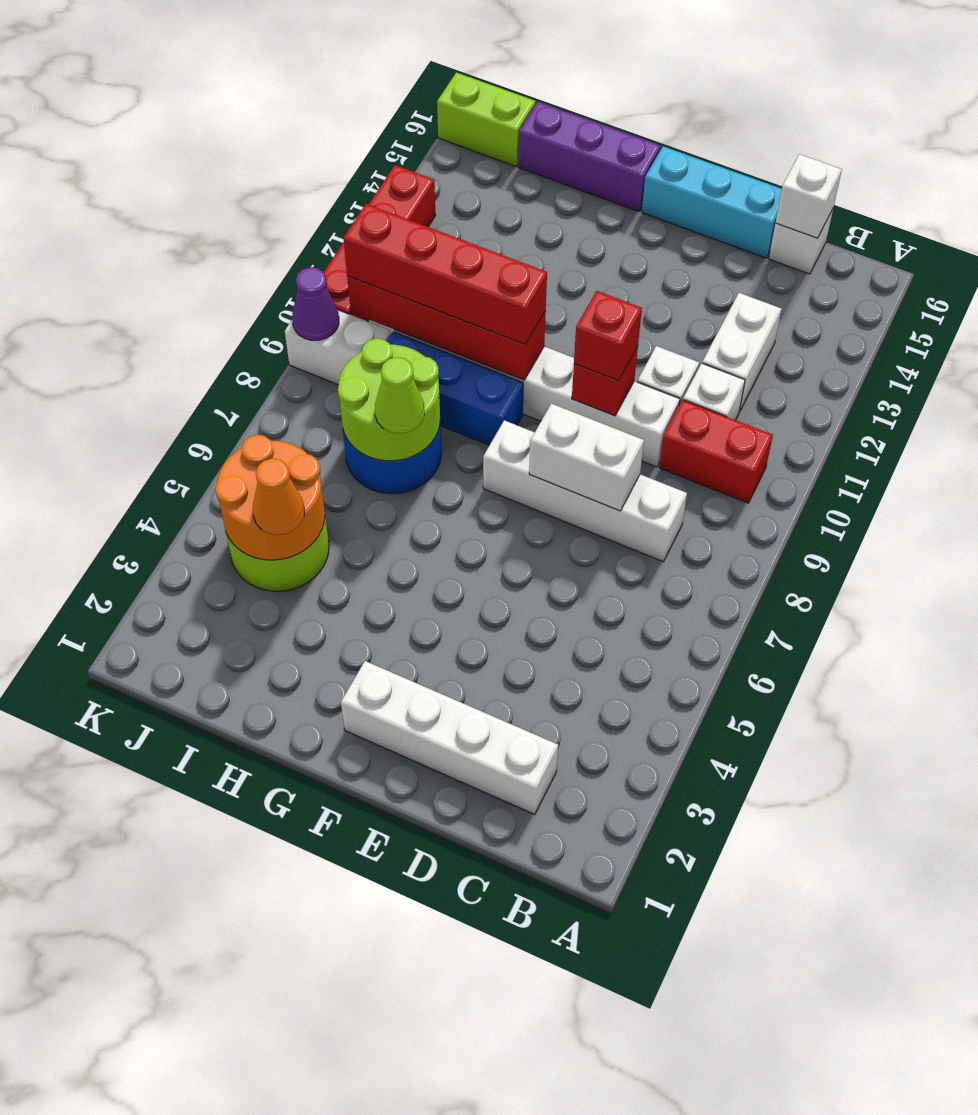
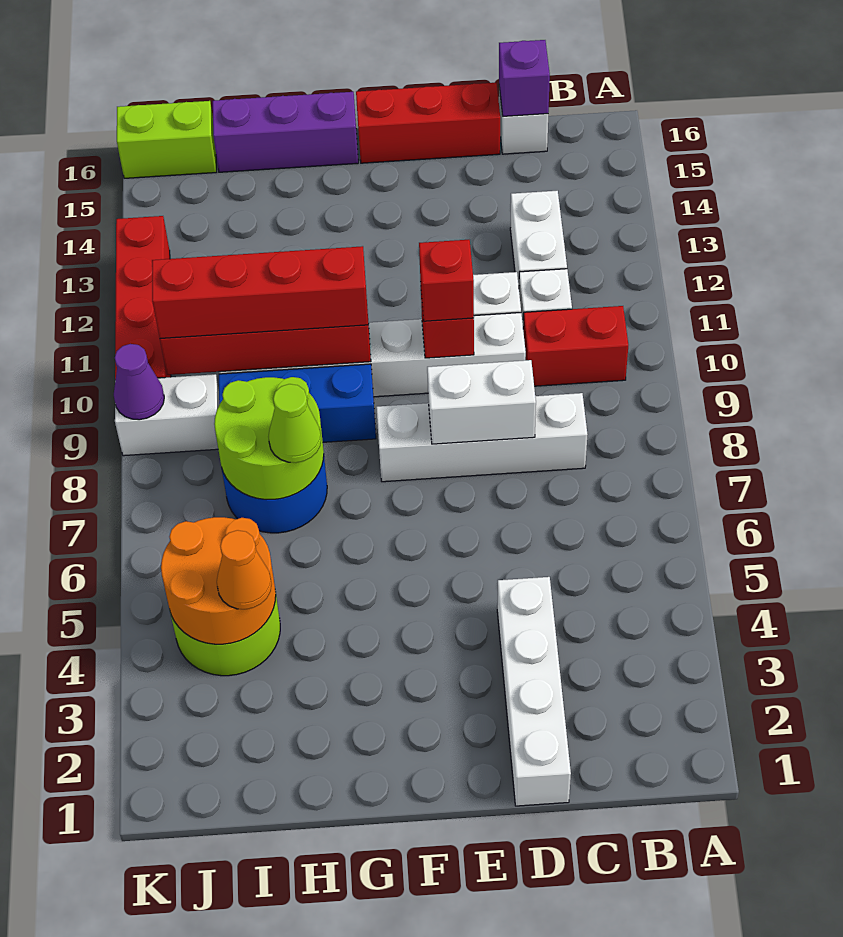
white brick C2:F2 level 1 -> white brick D1:D4 level 1
white brick C16 level 2 -> purple brick C16 level 2
cyan brick D16:F16 level 1 -> red brick D16:F16 level 1

